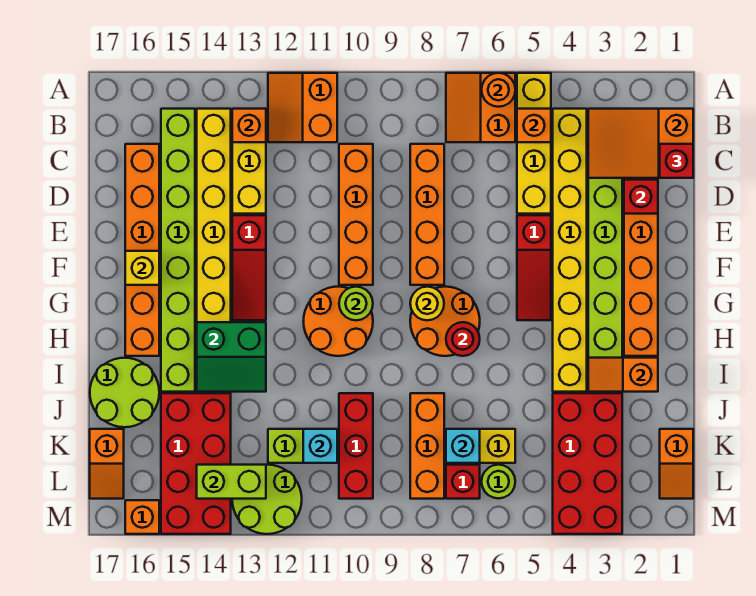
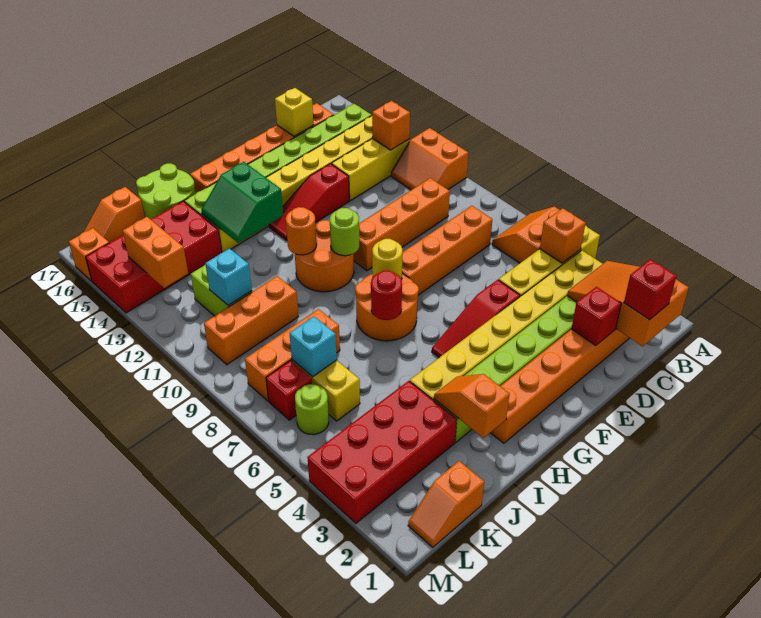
orange round brick A6 level 2 -> orange round brick H11 level 2
orange slope A11:B12 level 1 top 11 -> orange slope A11:B12 level 1 top A
yellow brick F16 level 2 -> yellow brick D16 level 2
red brick J10:L10 level 1 -> orange brick J10:L10 level 1
lime round brick L12:M13 level 1 -> none
lime brick L13:L14 level 2 -> orange brick L13:L14 level 2

